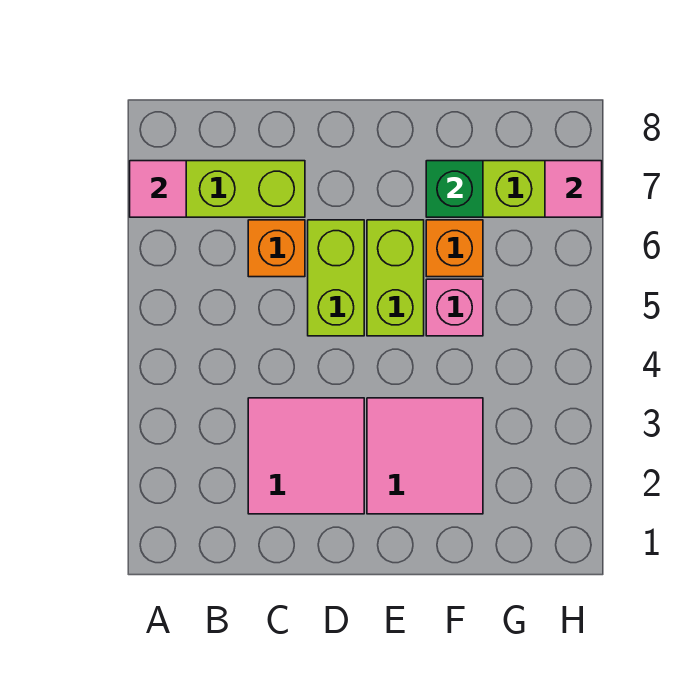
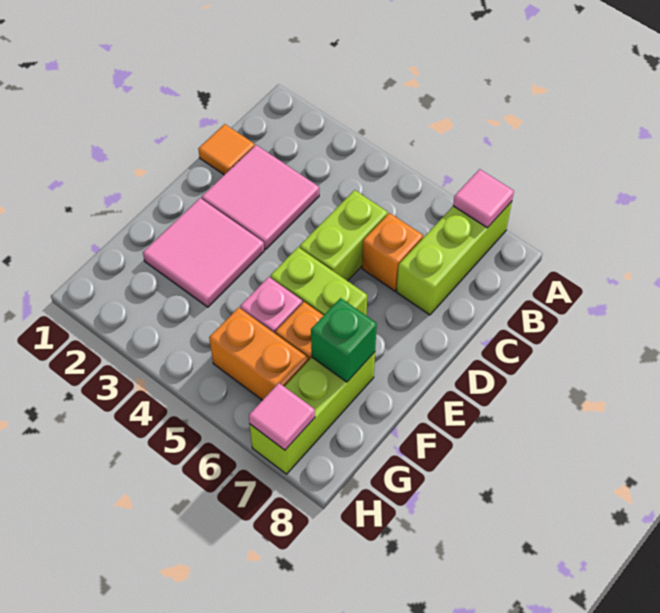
none -> orange tile C1 level 1
lime brick D5:D6 level 1 -> lime brick C5:D5 level 1
none -> orange brick G5:G6 level 1

